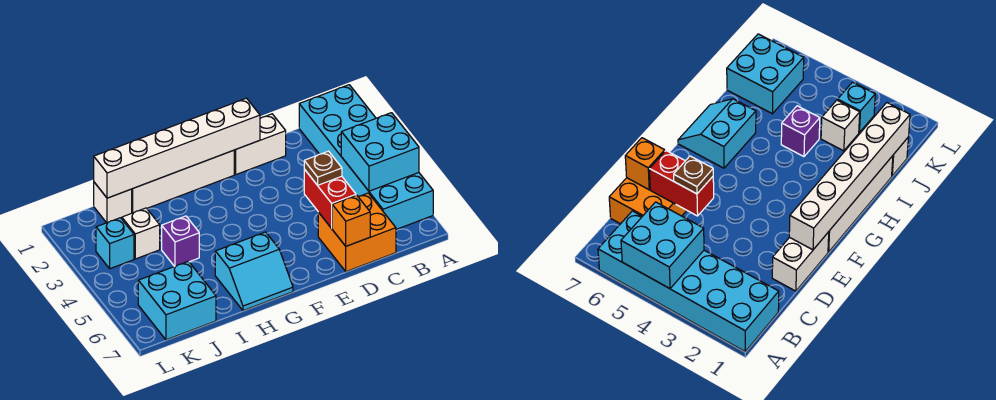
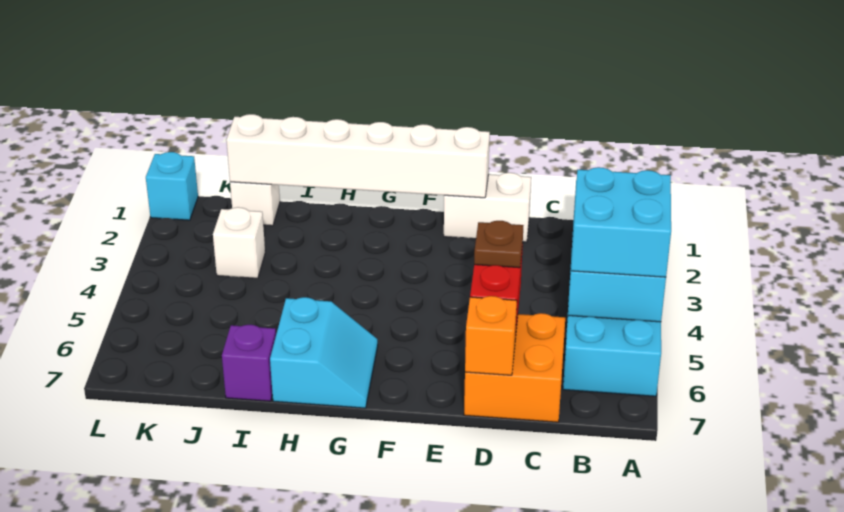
white brick F1:I1 level 1 -> none
cyan slope G6:H7 level 1 top 6 -> cyan slope G6:H7 level 1 top H
purple brick I4 level 1 -> purple brick I7 level 1
cyan brick J6:K7 level 1 -> cyan brick A4:B5 level 3
cyan brick K3 level 1 -> cyan brick L1 level 1

